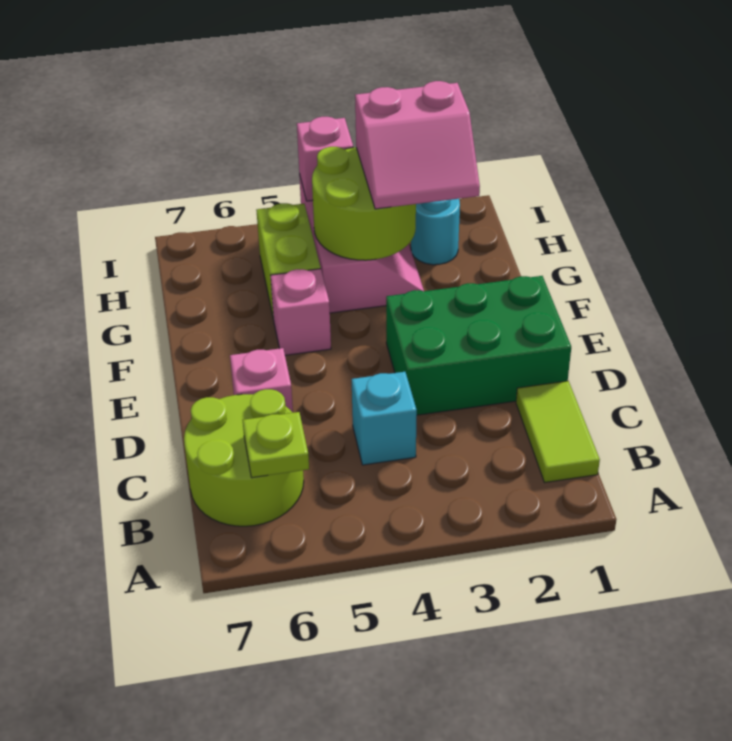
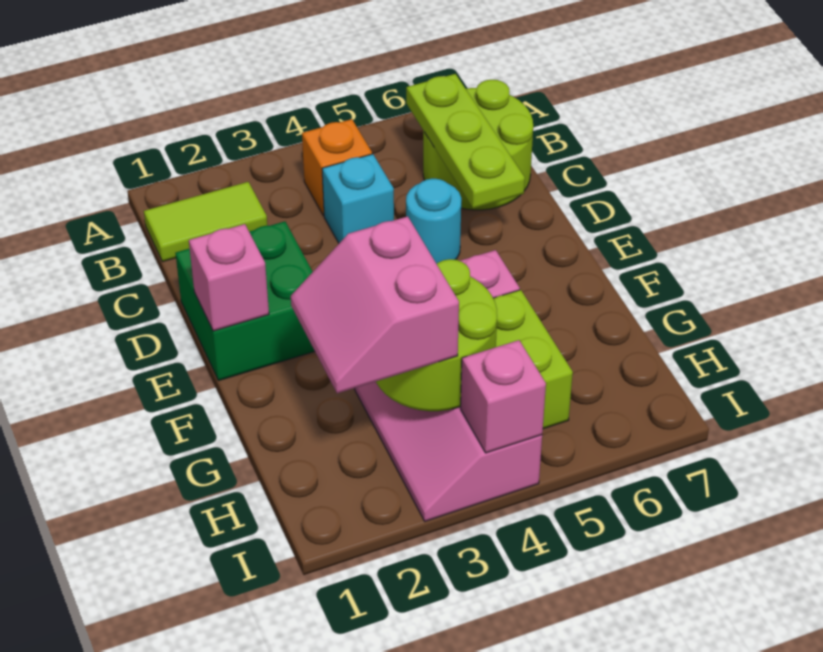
lime tile B1:C1 level 1 -> lime tile B1:B2 level 1
none -> orange brick B4 level 1
lime plate B6 level 2 -> lime plate B6:D6 level 2
green brick D1:E3 level 1 -> green brick D1:E2 level 1
pink brick D6 level 1 -> pink brick E1 level 2
pink slope G2:H3 level 3 top H -> pink slope G2:H3 level 3 top 3
cyan round brick H2 level 1 -> cyan round brick D5 level 1

